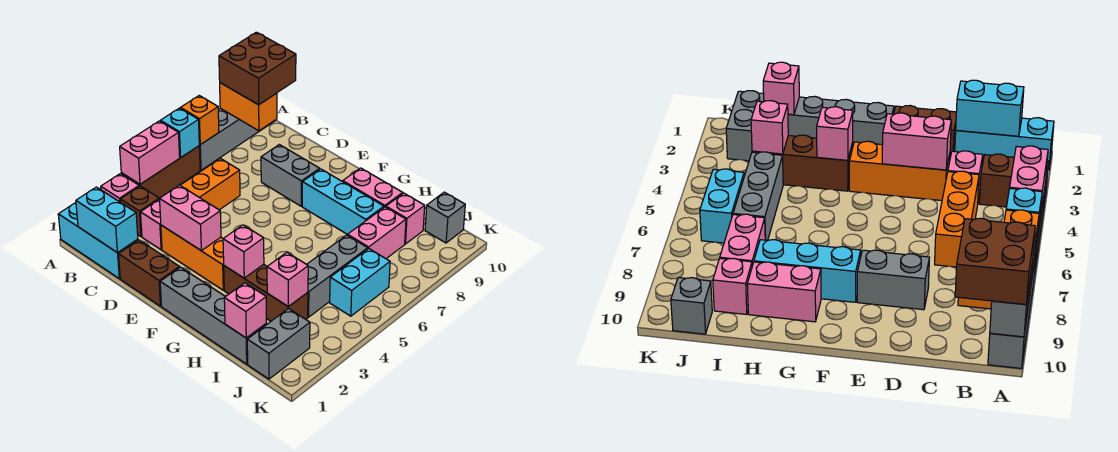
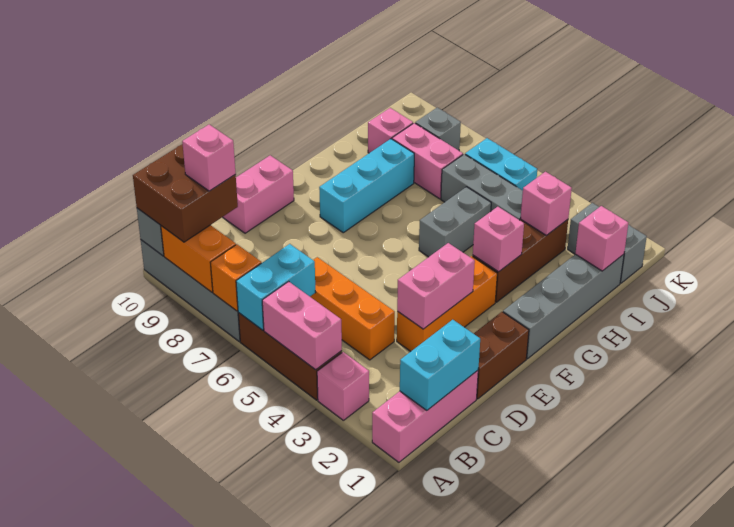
cyan brick A1:C1 level 1 -> pink brick A1:C1 level 1
cyan brick A6 level 2 -> cyan brick A6:B6 level 2
orange brick A9:B9 level 2 -> orange brick A8:A9 level 2
brown brick B3 level 1 -> none
pink brick C3 level 1 -> pink brick B9 level 4
grey brick D8:E8 level 1 -> grey brick G5:H5 level 1
pink brick G9:H9 level 1 -> pink brick D10:E10 level 1
grey brick J10 level 1 -> grey brick J8 level 1

